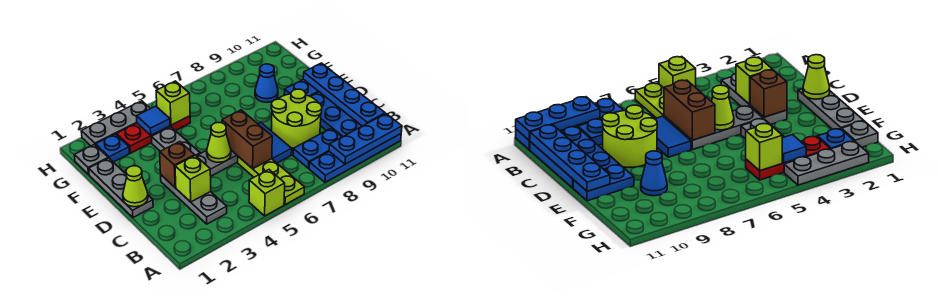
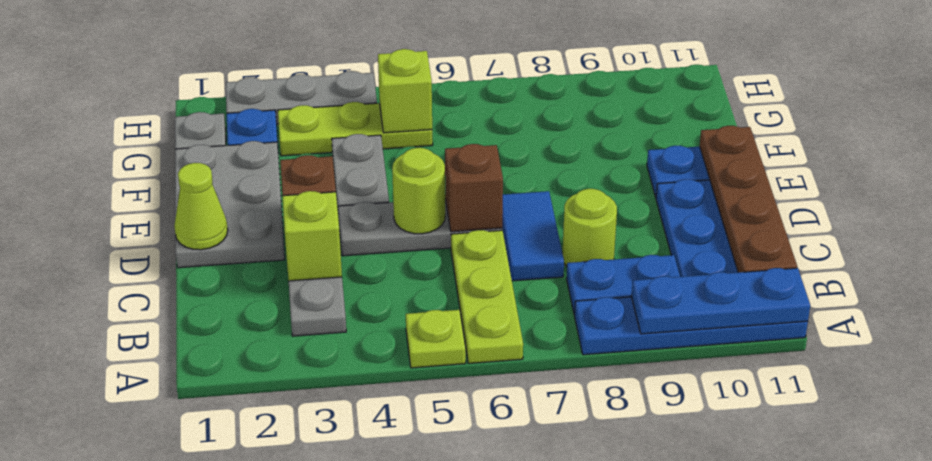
lime brick A5 level 1 -> lime plate A5 level 1
blue plate B11:E11 level 2 -> brown plate B11:E11 level 2
brown brick C6:D6 level 2 -> brown brick D6 level 2
lime round brick C8:D9 level 1 -> lime round brick C8 level 1
grey plate D1:F1 level 1 -> grey plate D1:F2 level 1
lime cone D5 level 2 -> lime round brick D5 level 2
blue cone F9 level 1 -> none
red plate G3:G5 level 1 -> lime plate G3:G5 level 1
blue tile G4 level 2 -> none

